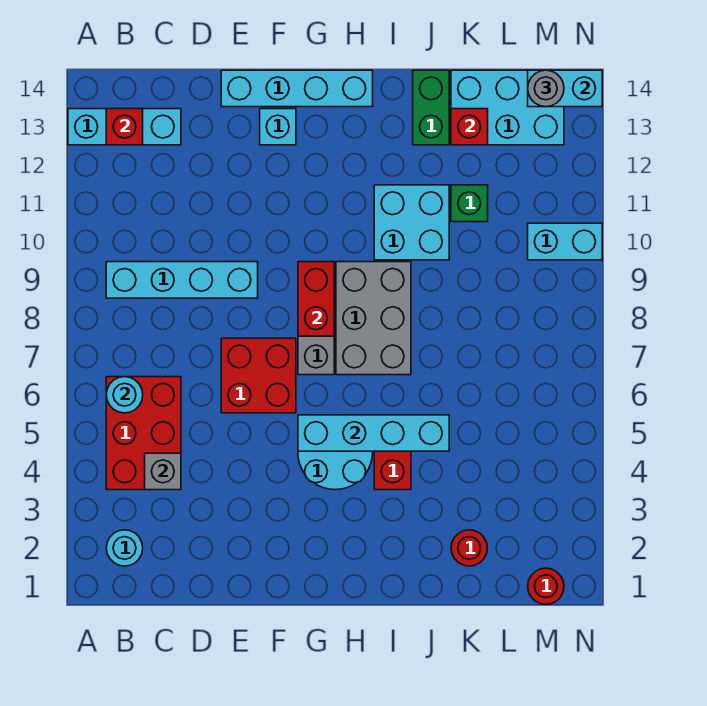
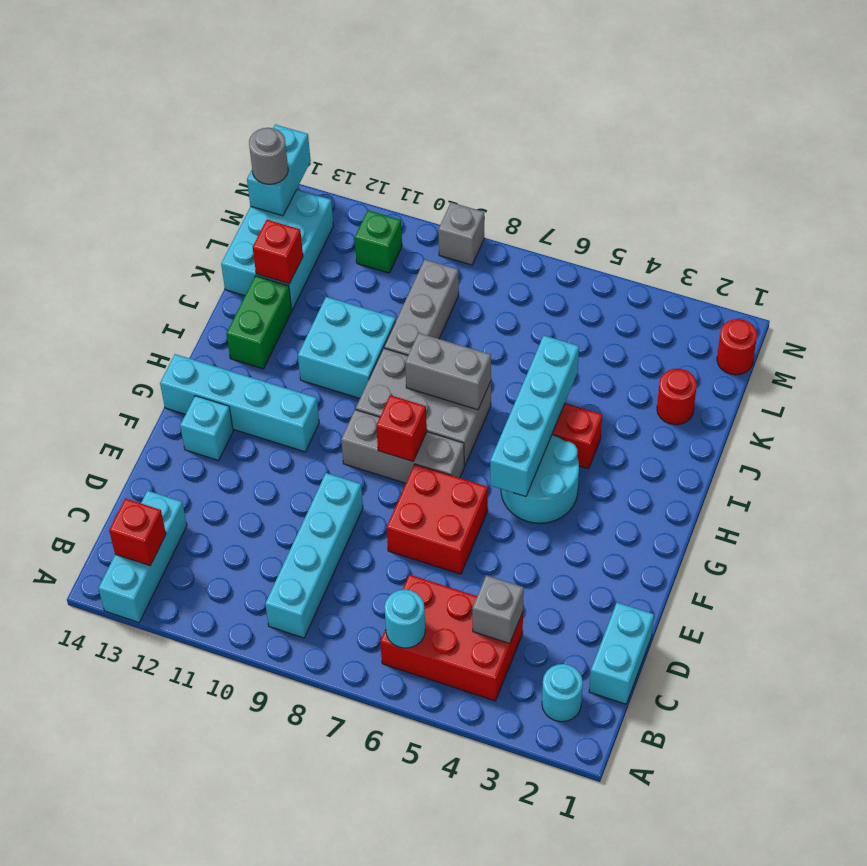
cyan brick E14:H14 level 1 -> cyan brick G11:G14 level 1
red brick G8:G9 level 2 -> red brick G8 level 2
none -> grey brick I7:I8 level 2
none -> grey brick J9:L9 level 1
green brick J13:J14 level 1 -> green brick I13:J13 level 1
green brick K11 level 1 -> green brick M11 level 1
cyan brick M10:N10 level 1 -> cyan brick C1:D1 level 1
none -> grey brick N9 level 1

